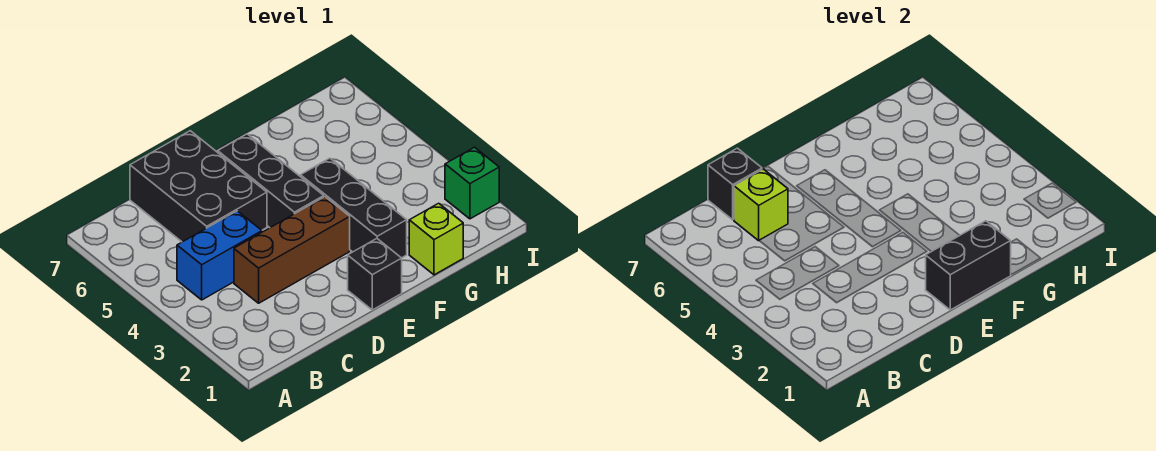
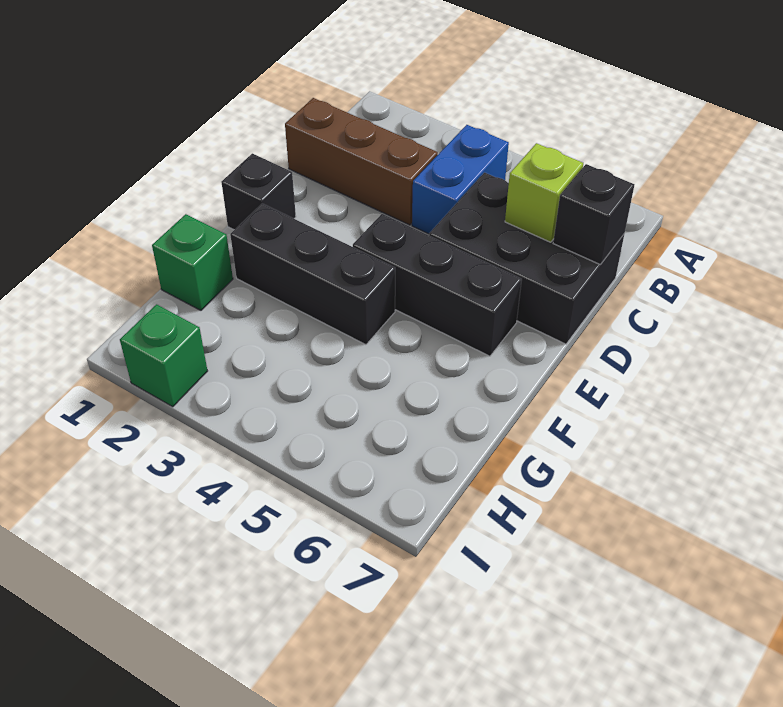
brown brick C3:E3 level 1 -> brown brick C1:C3 level 1
black brick E1:F1 level 2 -> none
lime brick G1 level 1 -> green brick G1 level 1

